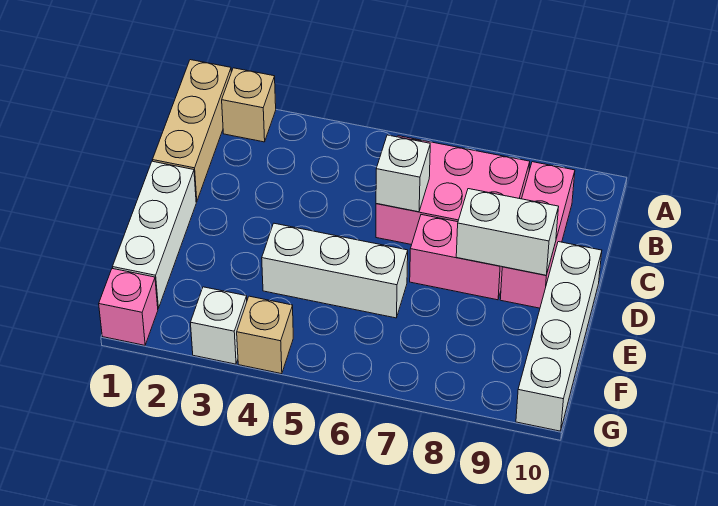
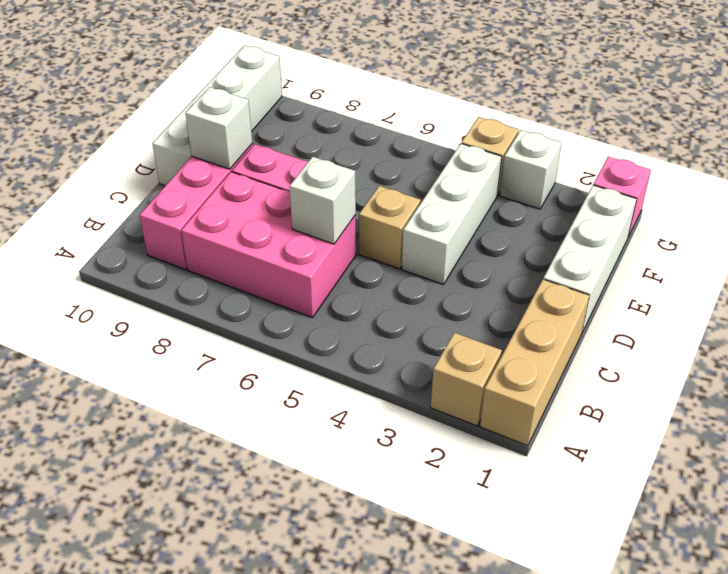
none -> tan brick D5 level 1
white brick D8:D9 level 2 -> white brick D9 level 2
white brick E4:E6 level 1 -> white brick D4:F4 level 1

